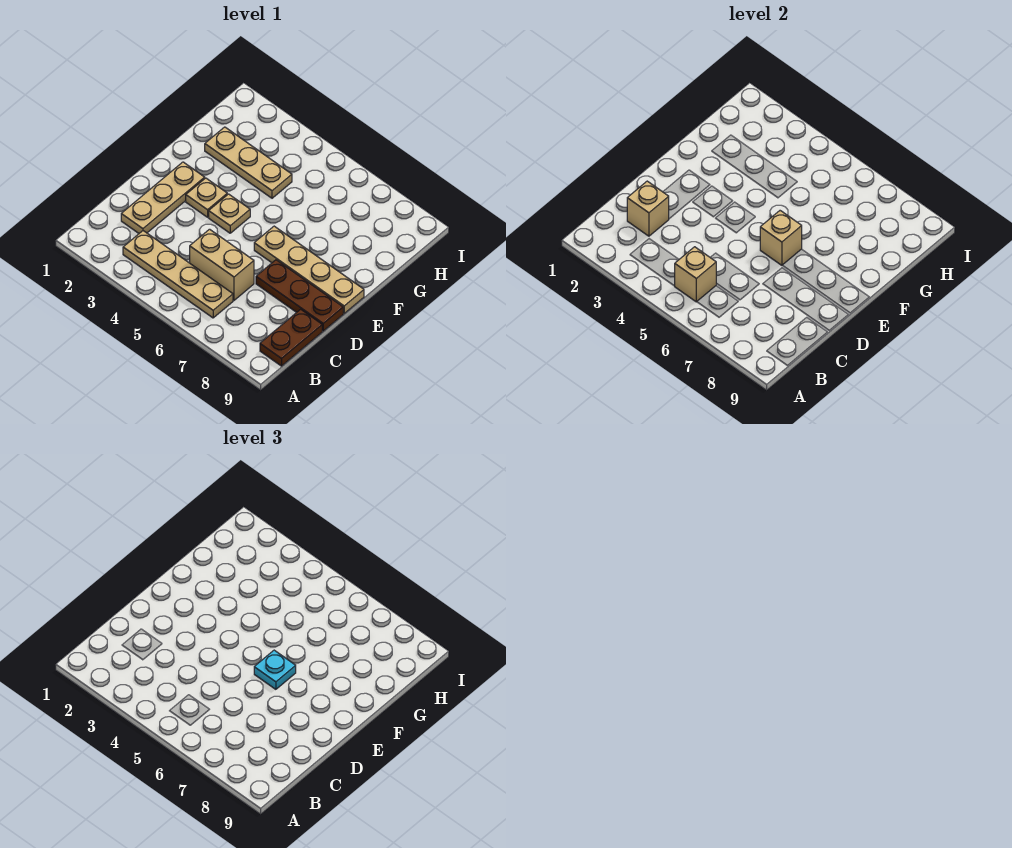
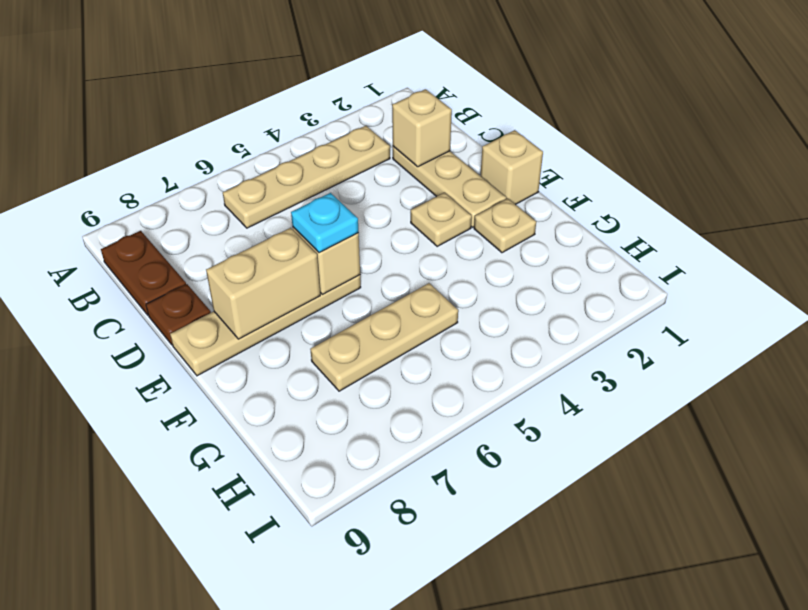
tan brick B5 level 2 -> tan brick E1 level 1
tan brick C5:C6 level 1 -> tan brick E7:E8 level 2
brown plate D7:D9 level 1 -> brown plate D9 level 1
tan plate E4 level 1 -> tan plate F2 level 1
tan plate G2:G4 level 1 -> tan plate G5:G7 level 1

